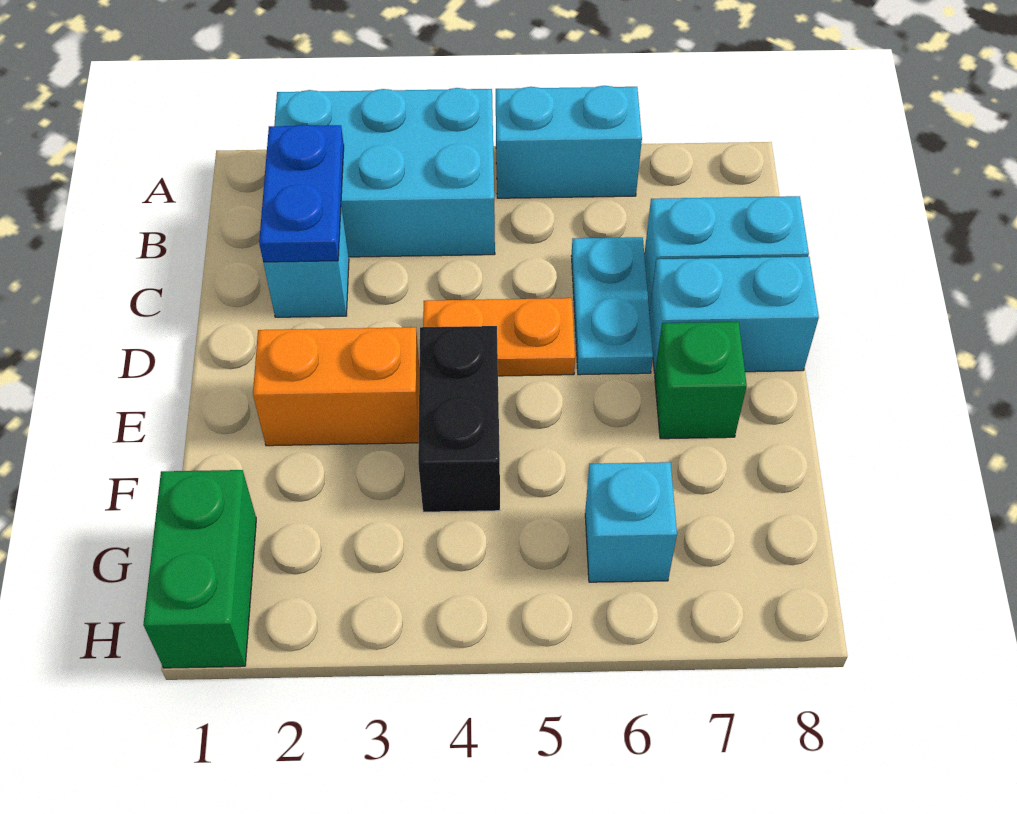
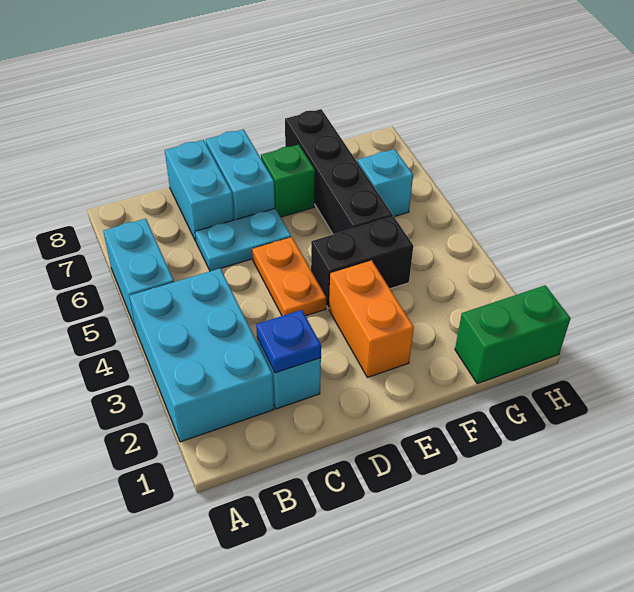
blue plate B2:C2 level 2 -> blue plate C2 level 2
none -> black brick F5:F8 level 1

